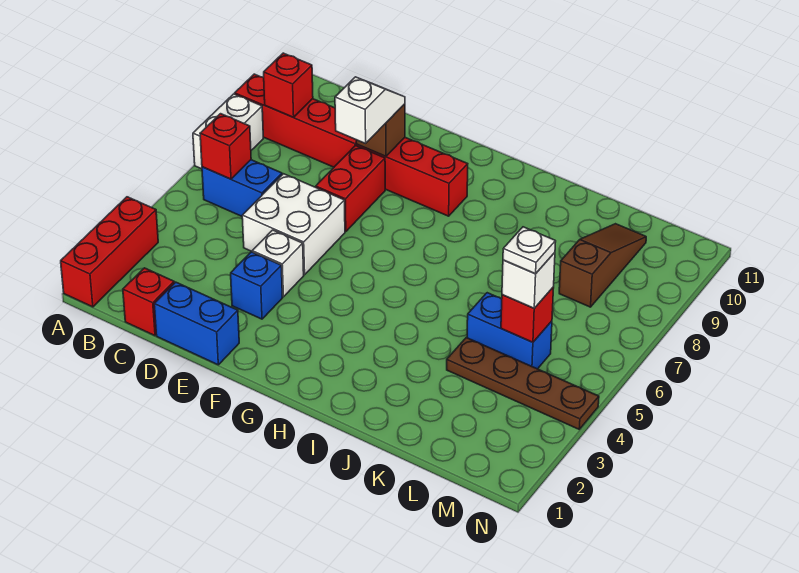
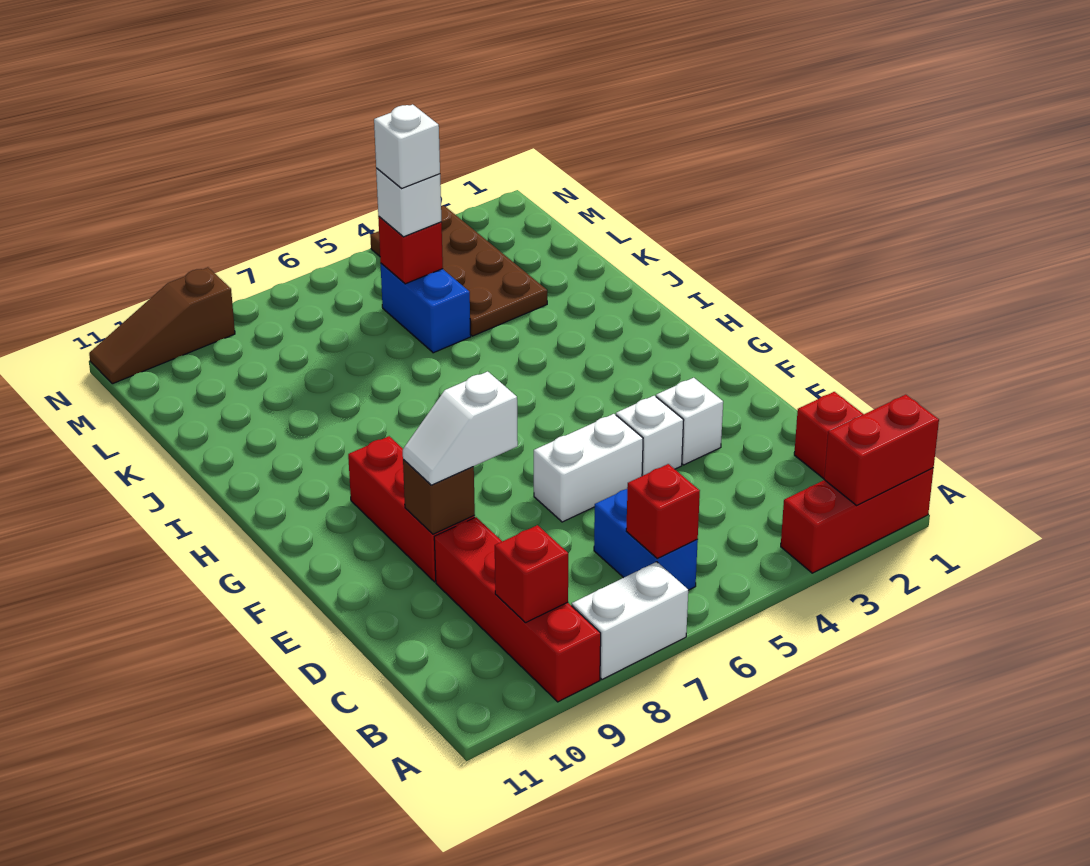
blue brick D1:E1 level 1 -> none
white brick D5:E6 level 1 -> white brick E5:E6 level 1
blue brick E3 level 1 -> white brick E3 level 1
red brick E7:E8 level 1 -> red brick A1:A2 level 2
brown plate K4:N4 level 1 -> brown plate K3:N4 level 1
white plate L5 level 4 -> white brick L5 level 4
brown slope L8:L10 level 1 top 8 -> brown slope N9:N11 level 1 top 9

